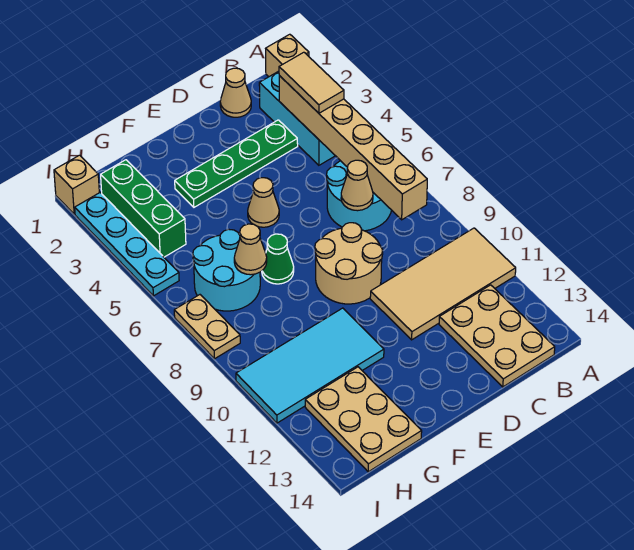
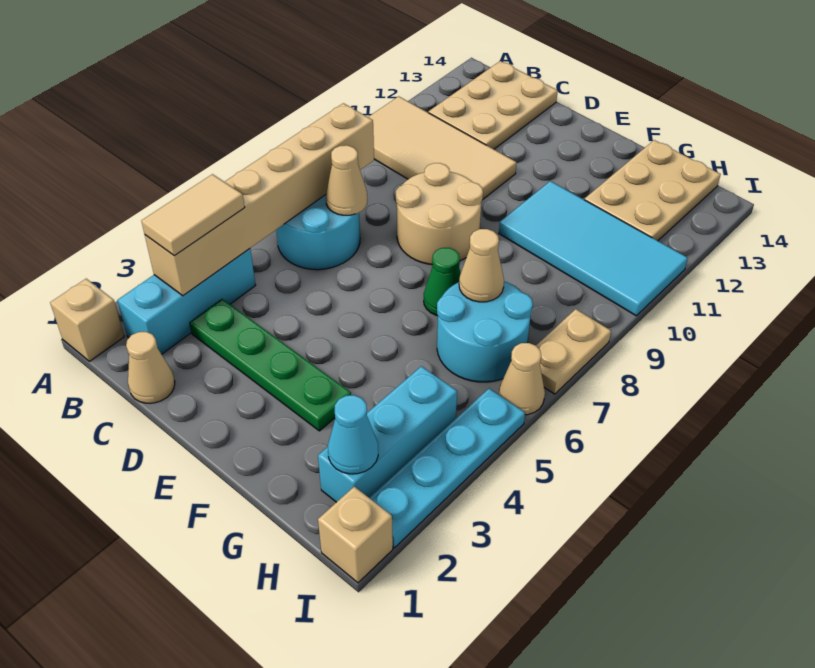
tan cone E5 level 1 -> tan cone I6 level 1
green brick H2:H4 level 1 -> cyan brick H2:H4 level 1
none -> cyan cone H2 level 2

